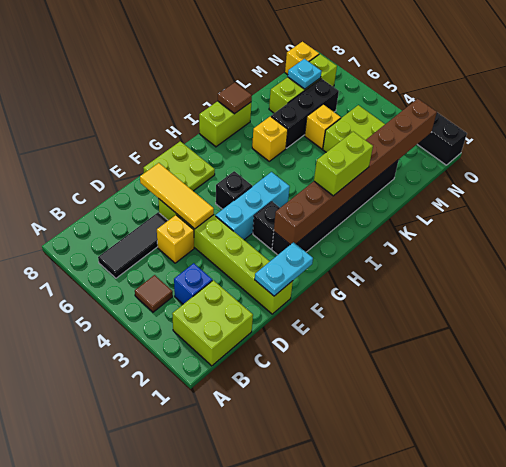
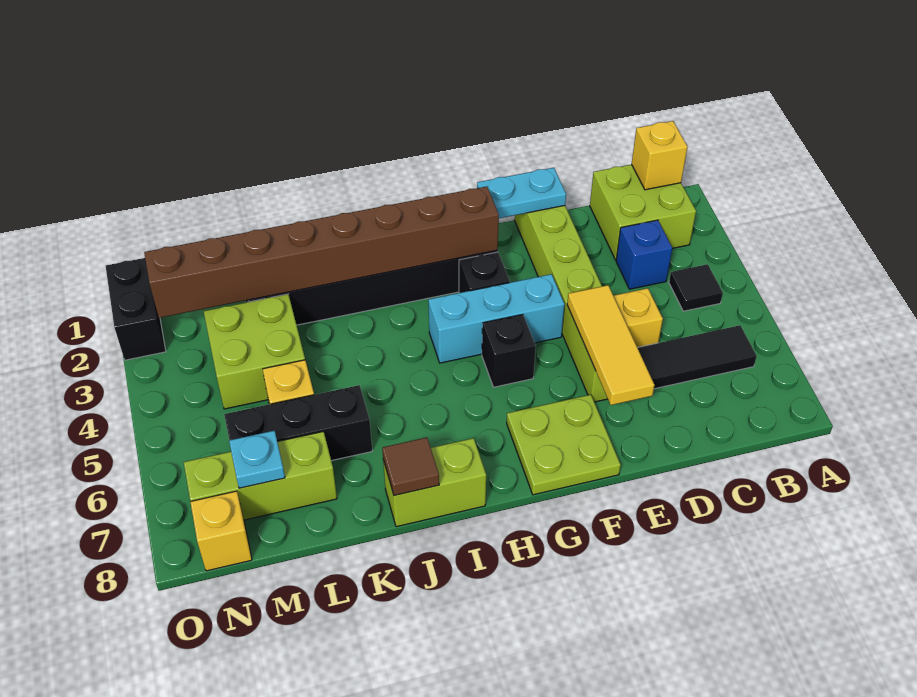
brown tile B4 level 1 -> black tile B4 level 1
lime brick I2:J2 level 3 -> none
yellow brick J6 level 1 -> yellow brick B1 level 2

